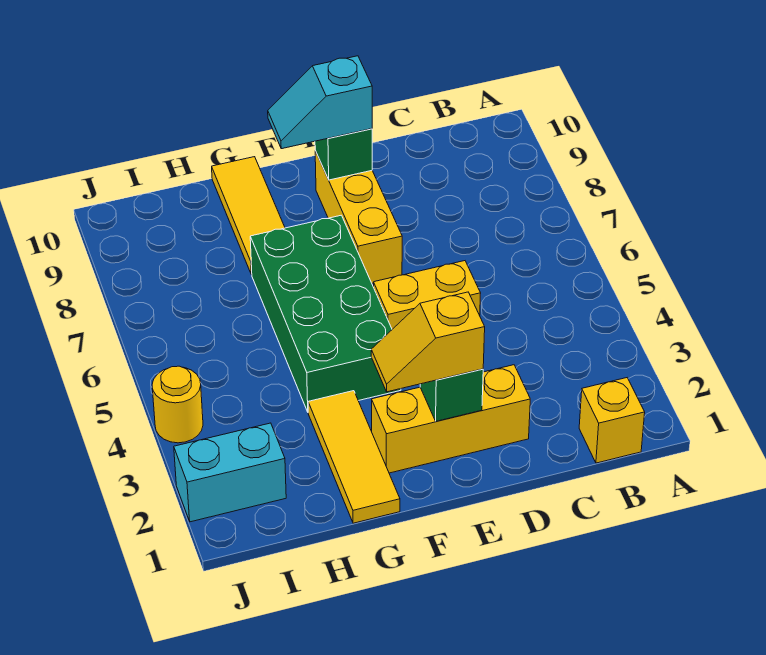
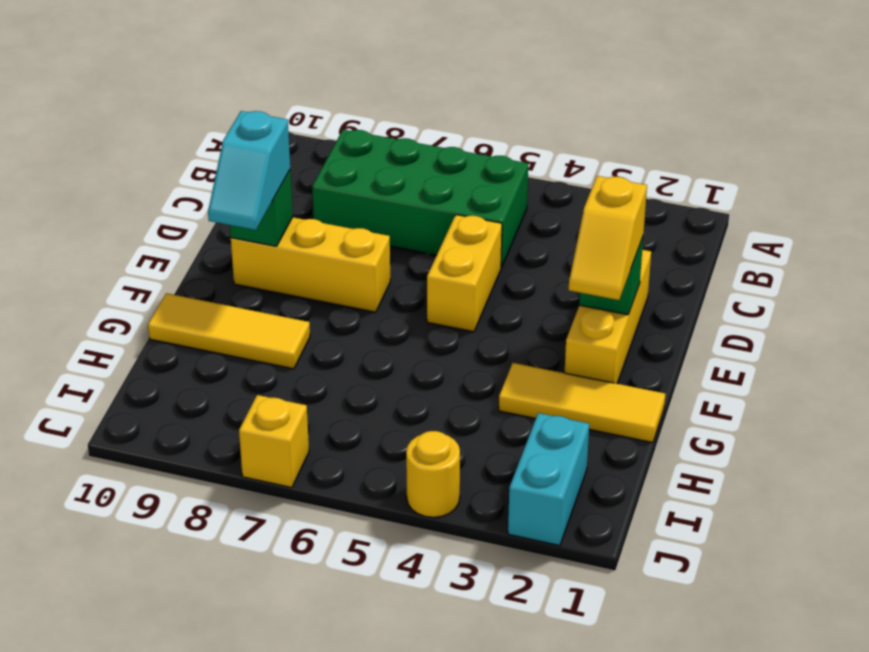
yellow brick B1 level 1 -> yellow brick J7 level 1
green brick F4:G7 level 1 -> green brick B5:C8 level 1

